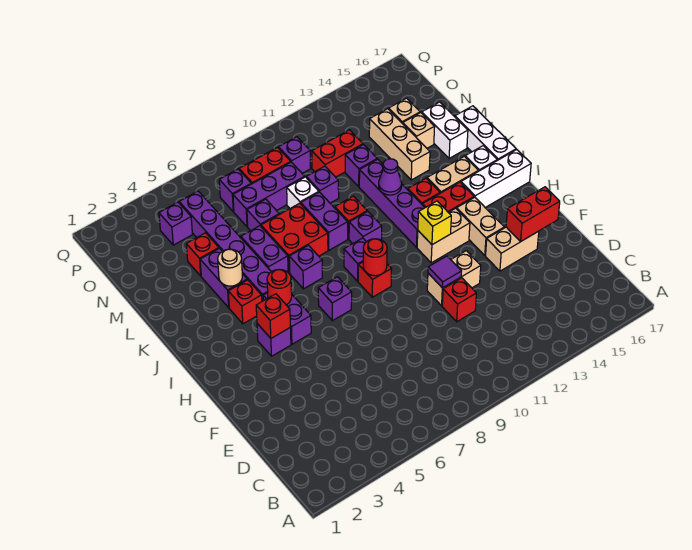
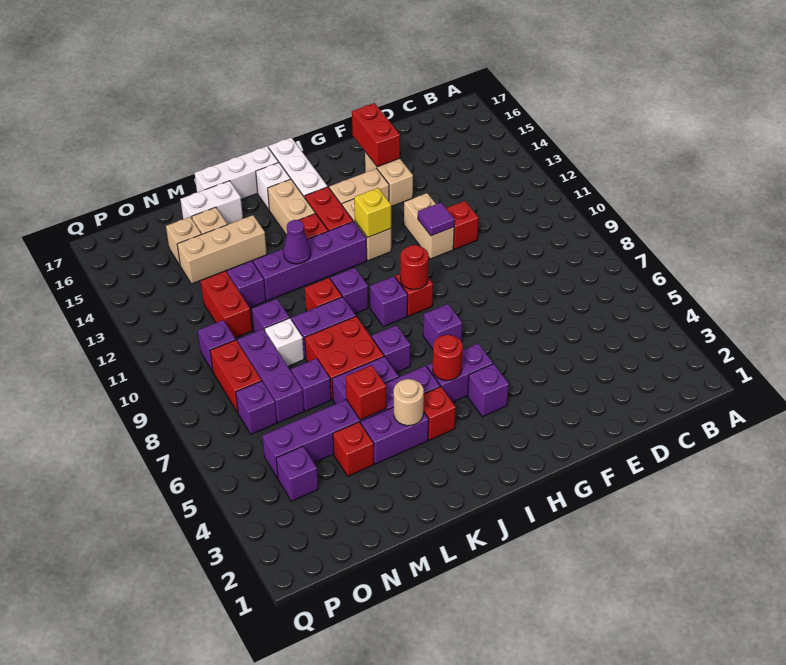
red brick H4 level 2 -> red brick L5 level 2

